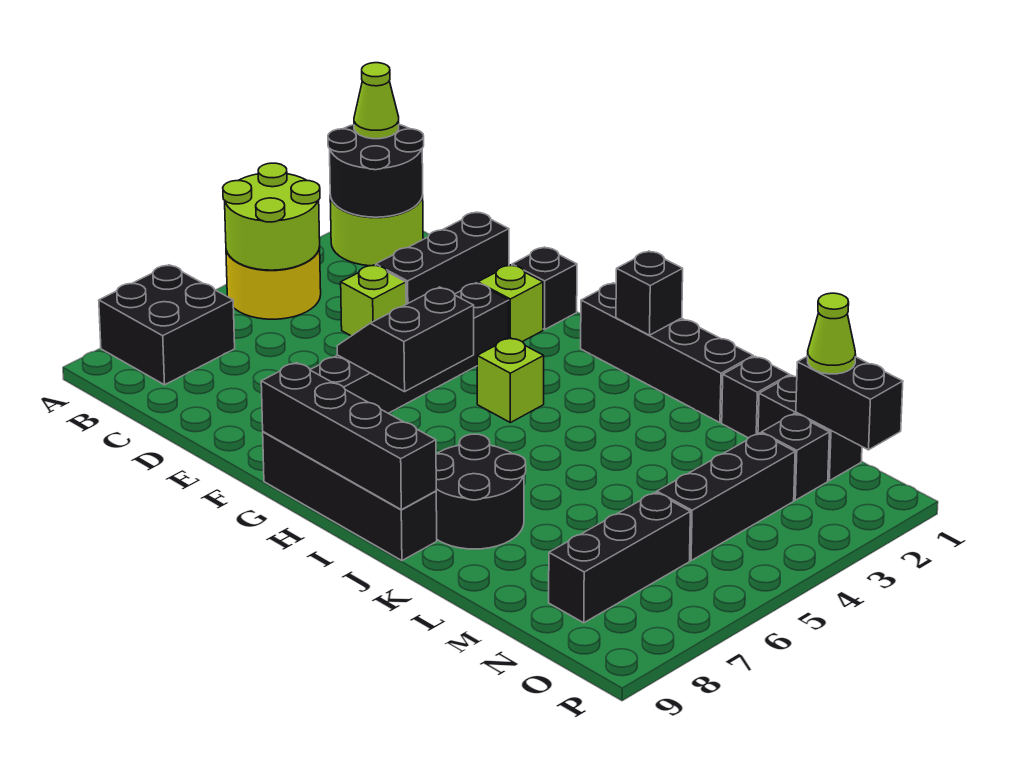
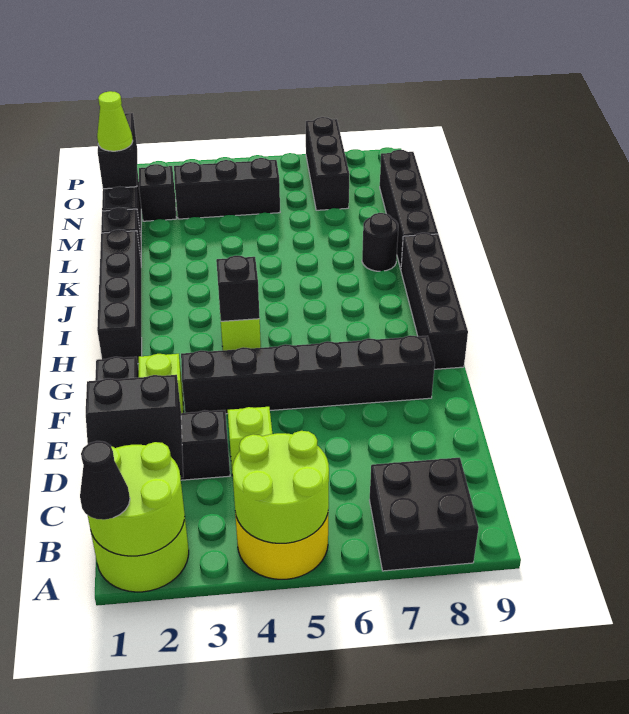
black round brick A1:B2 level 2 -> lime round brick A1:B2 level 2
lime cone A1 level 3 -> black cone A1 level 3
black slope F5:G6 level 2 top G -> black slope C1:D2 level 2 top D
black brick G9:J9 level 2 -> black brick K9:N9 level 1
black brick I1 level 2 -> black brick H4 level 2
black round brick J7:K8 level 1 -> black round brick K8 level 1
black brick N6:N8 level 1 -> black brick N7:P7 level 1

